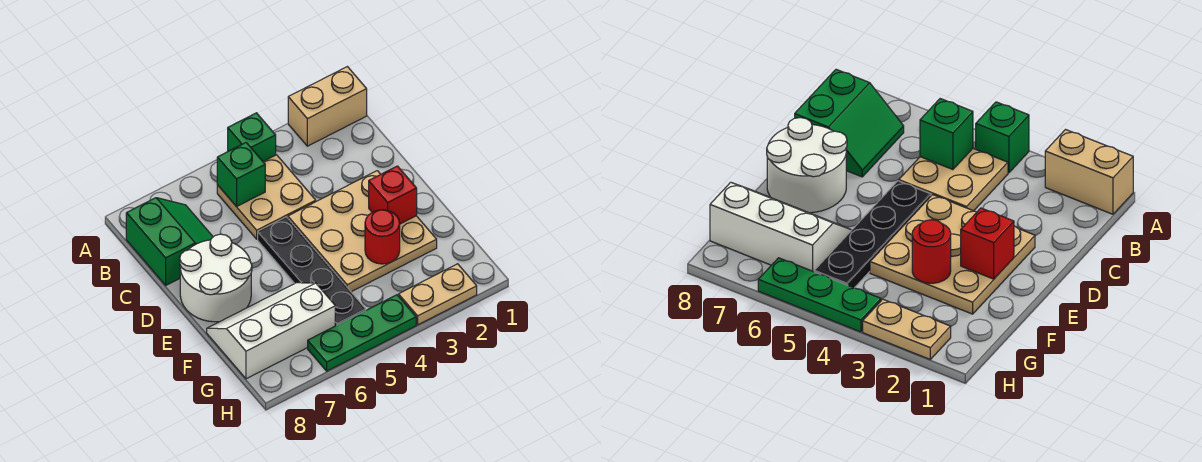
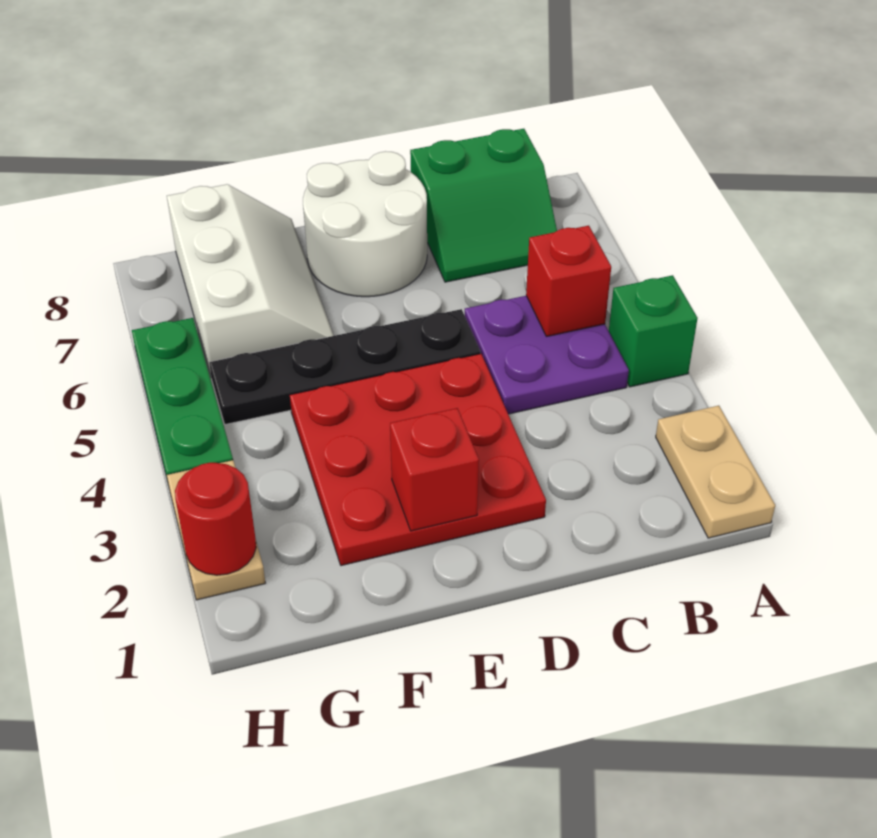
tan brick A1:A2 level 1 -> tan plate A1:A2 level 1
tan plate B4:C5 level 1 -> purple plate B4:C5 level 1
green brick B5 level 2 -> red brick B5 level 2
tan plate D2:F4 level 1 -> red plate D2:F4 level 1
red round brick F3 level 2 -> red round brick H2 level 2

